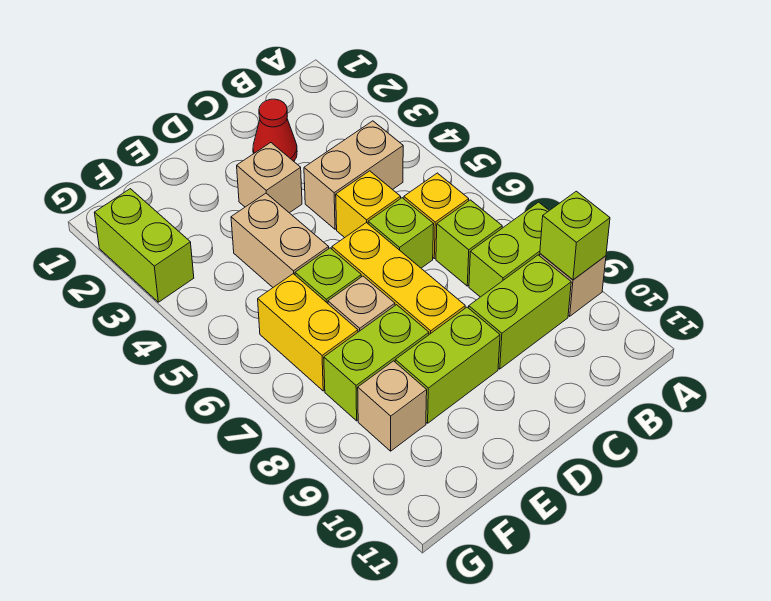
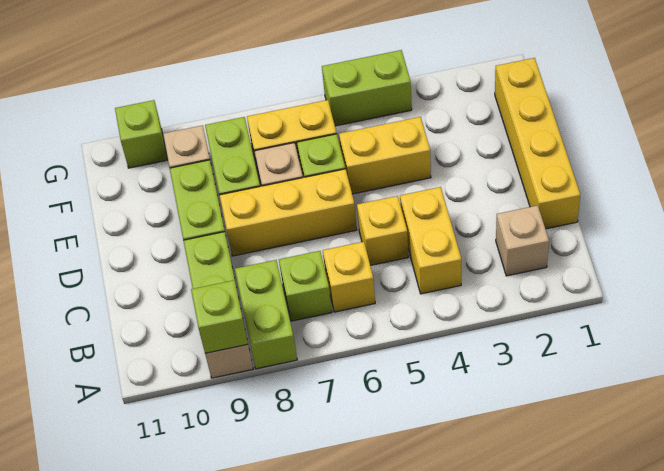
tan brick B4:C4 level 1 -> yellow brick B4:C4 level 1
none -> yellow brick C1:F1 level 1
red cone C2 level 1 -> none
lime brick C6 level 1 -> lime brick G10 level 1
tan brick D3 level 1 -> tan brick B2 level 1
tan brick E4:E5 level 1 -> yellow brick E4:E5 level 1
lime brick G2:G3 level 1 -> lime brick G4:G5 level 1

